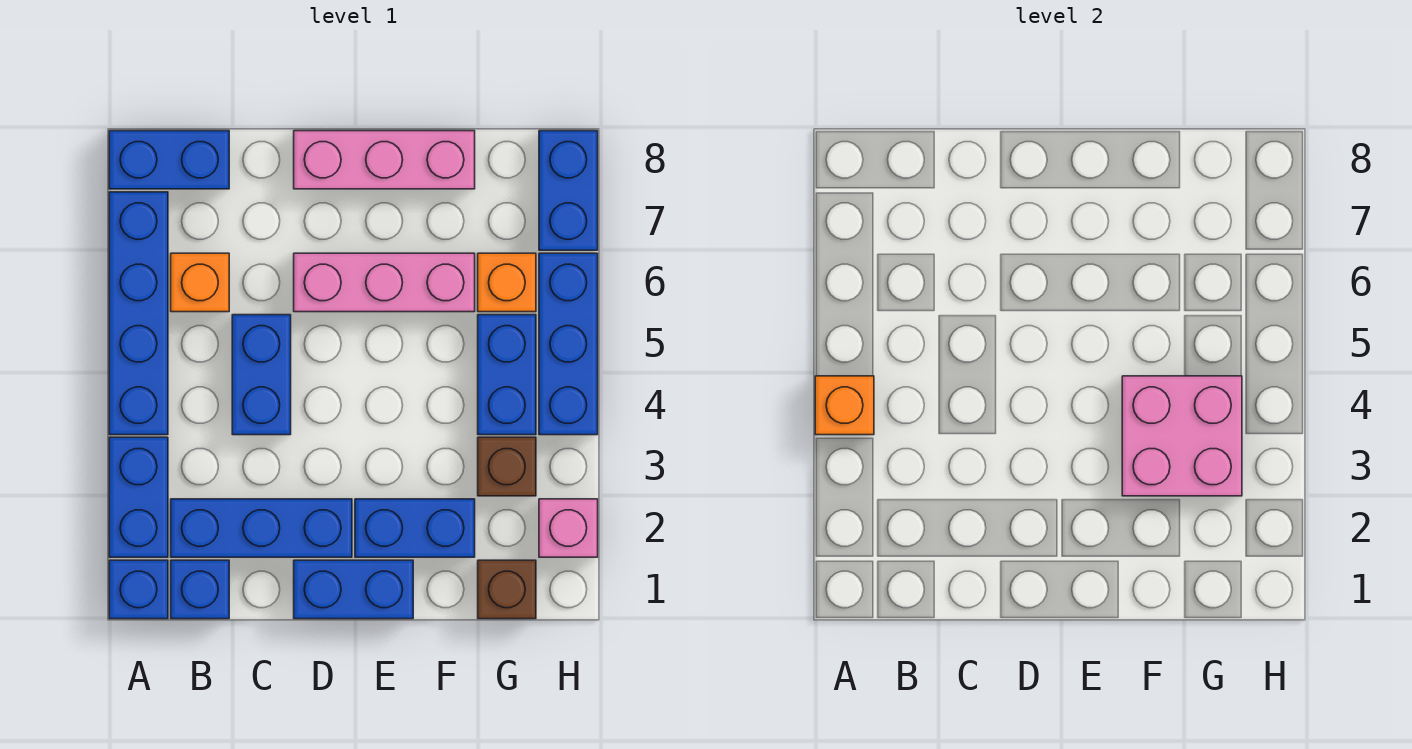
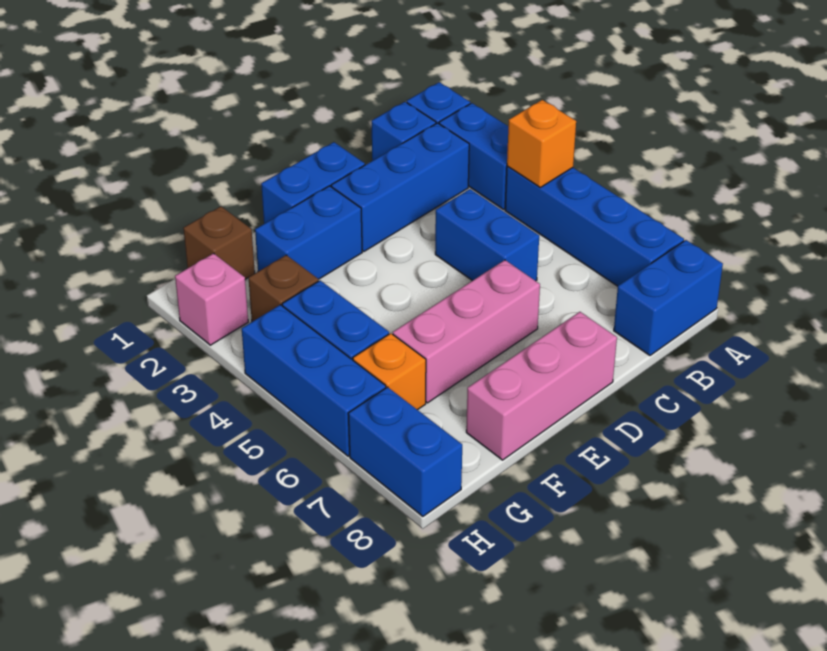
orange brick B6 level 1 -> none
pink brick F3:G4 level 2 -> none

